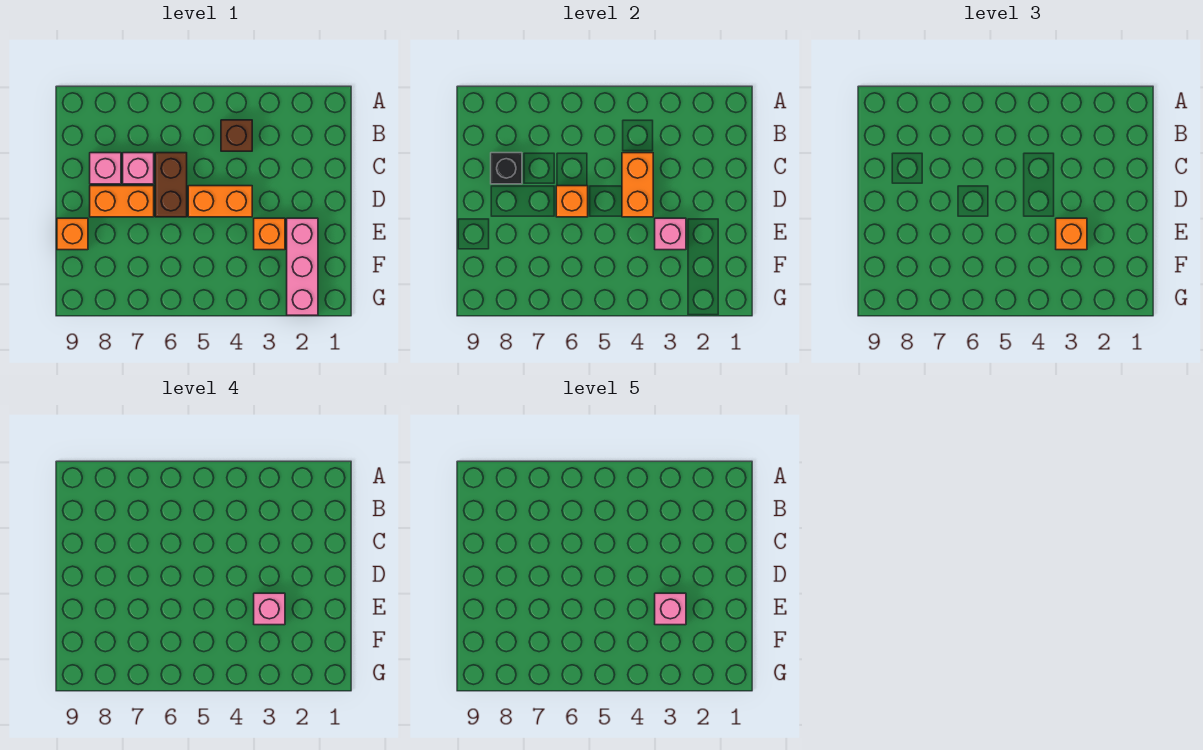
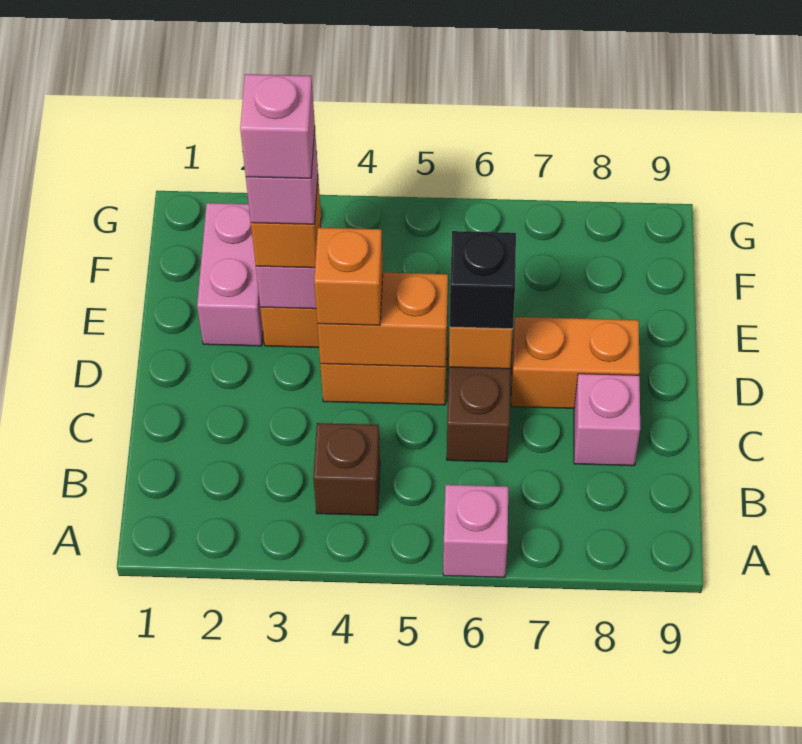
orange brick C4:D4 level 2 -> orange brick D4:D5 level 2
pink brick C7 level 1 -> pink brick A6 level 1
black brick C8 level 2 -> black brick D6 level 3
pink brick E2:G2 level 1 -> pink brick E2:F2 level 1
orange brick E9 level 1 -> orange brick D4 level 3

